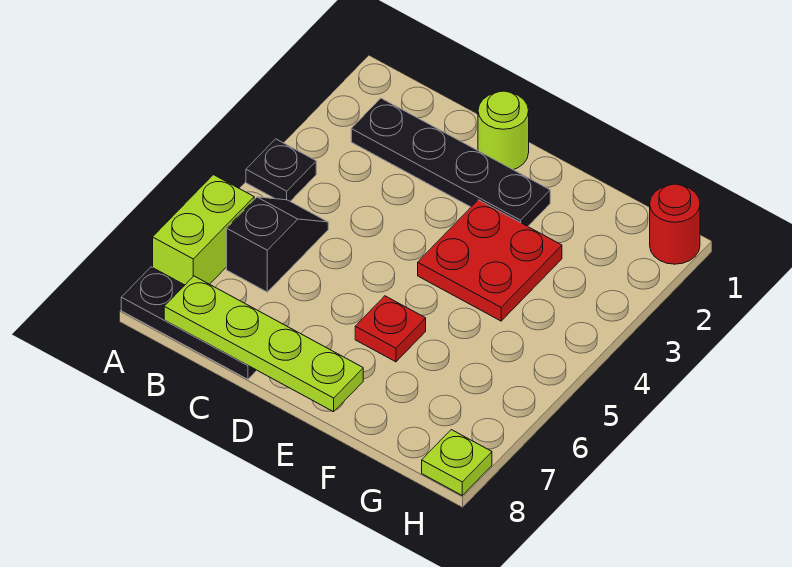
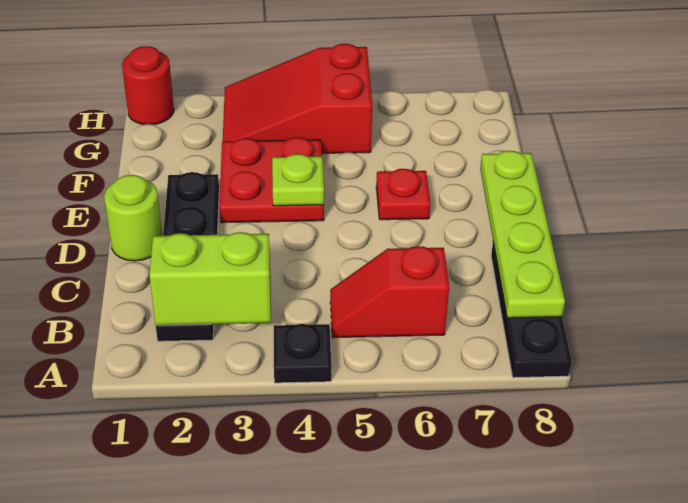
lime brick A6:A7 level 1 -> lime brick B2:B3 level 2
black slope B5:B6 level 1 top 6 -> red slope B5:B6 level 1 top 6
none -> red slope G3:H5 level 1 top 5
lime plate H8 level 1 -> lime plate E4 level 2

